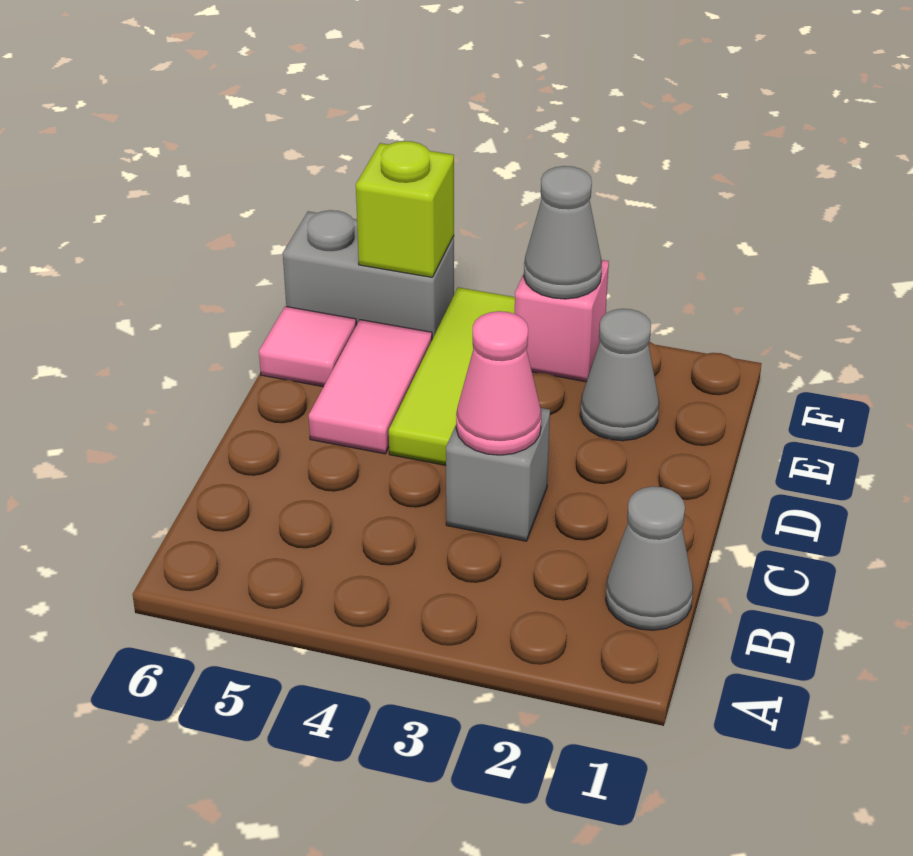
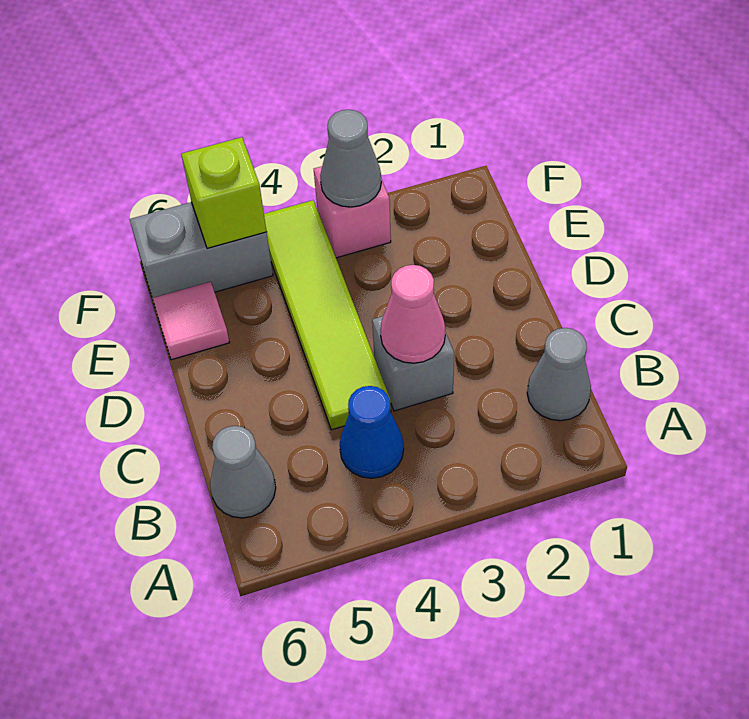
none -> blue cone B4 level 1
lime tile D4:F4 level 1 -> lime tile C4:F4 level 1
pink tile D5:E5 level 1 -> none
grey cone E2 level 1 -> grey cone B6 level 1

